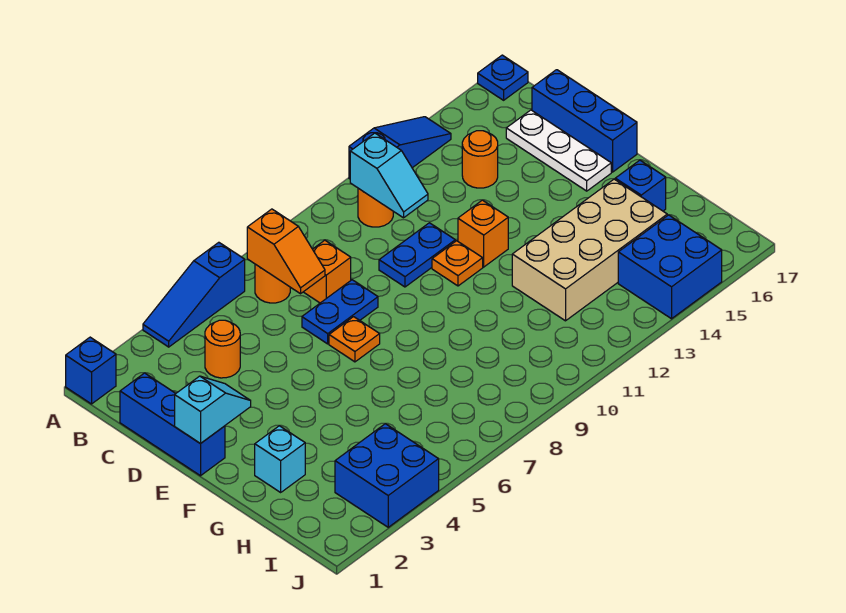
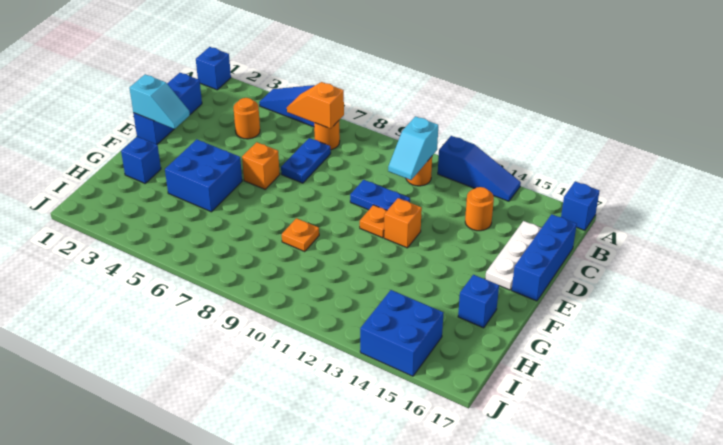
blue plate A17 level 1 -> blue brick A17 level 1
orange slope B7:C7 level 2 top B -> orange slope B6:B7 level 2 top 7
orange brick C8 level 1 -> orange brick E6 level 1
blue plate D7:D8 level 1 -> blue plate C7:D7 level 1
orange plate E7 level 1 -> orange plate G9 level 1
cyan brick G2 level 1 -> blue brick G2 level 1
tan brick G12:H15 level 1 -> none
blue brick I3:J4 level 1 -> blue brick F4:G5 level 1

